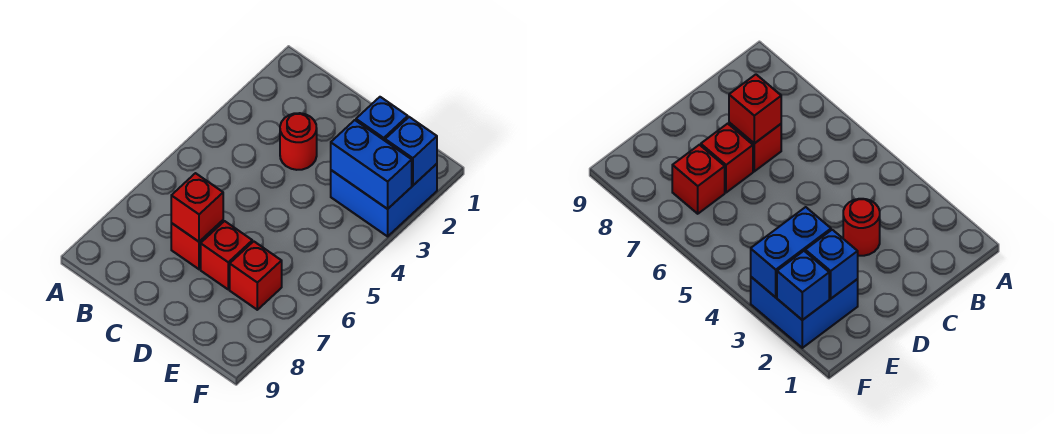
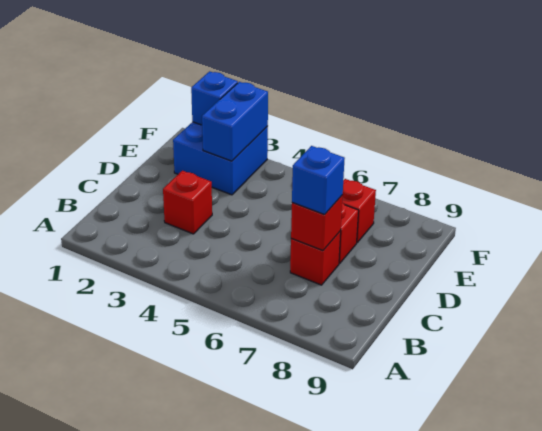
red round brick C3 level 1 -> red brick C3 level 1
blue brick E2 level 2 -> blue brick C7 level 3

